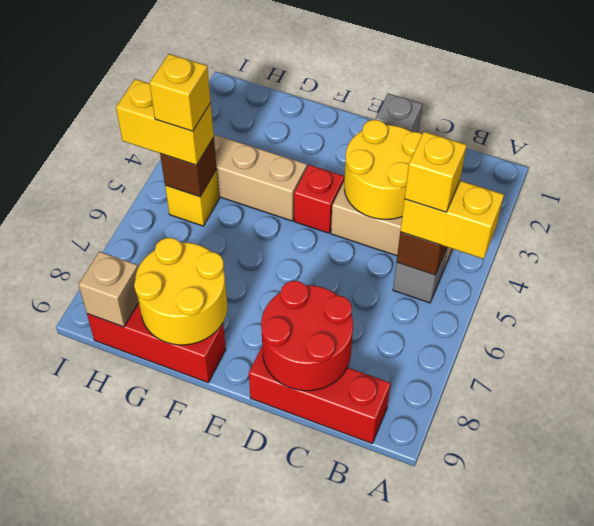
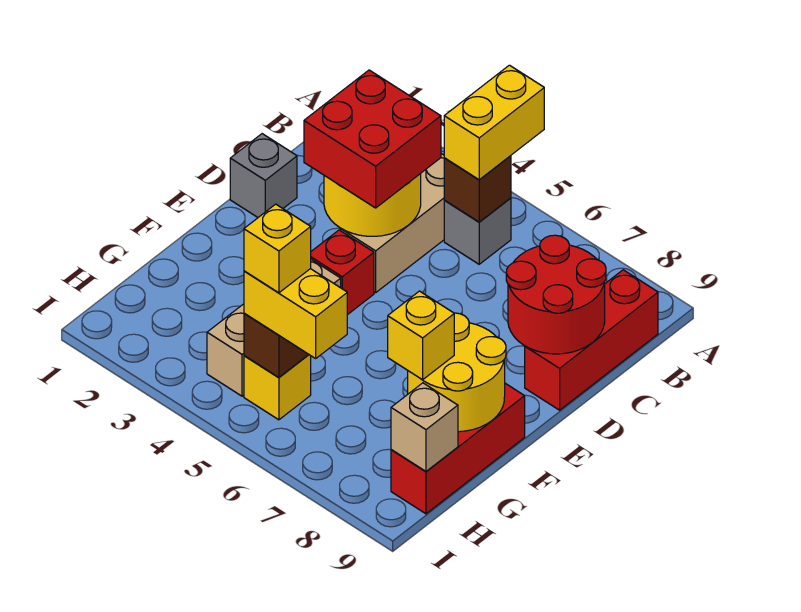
yellow brick B5 level 4 -> yellow brick G8 level 3
none -> red brick C3:D4 level 3
yellow brick H5:I5 level 3 -> yellow brick H5:H6 level 3

